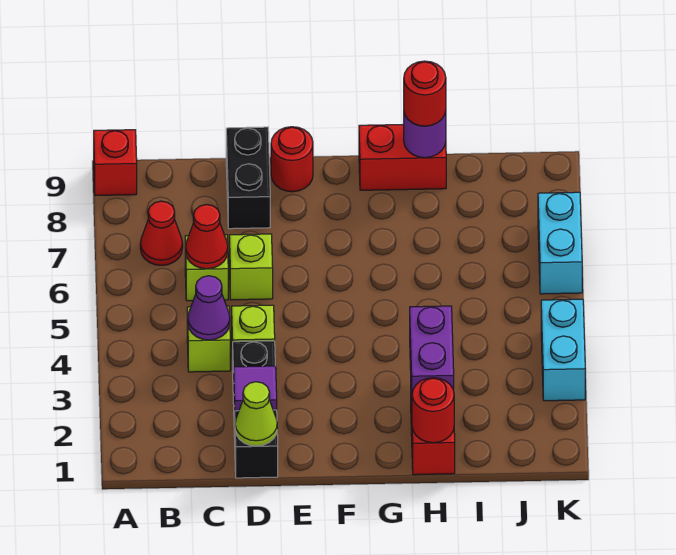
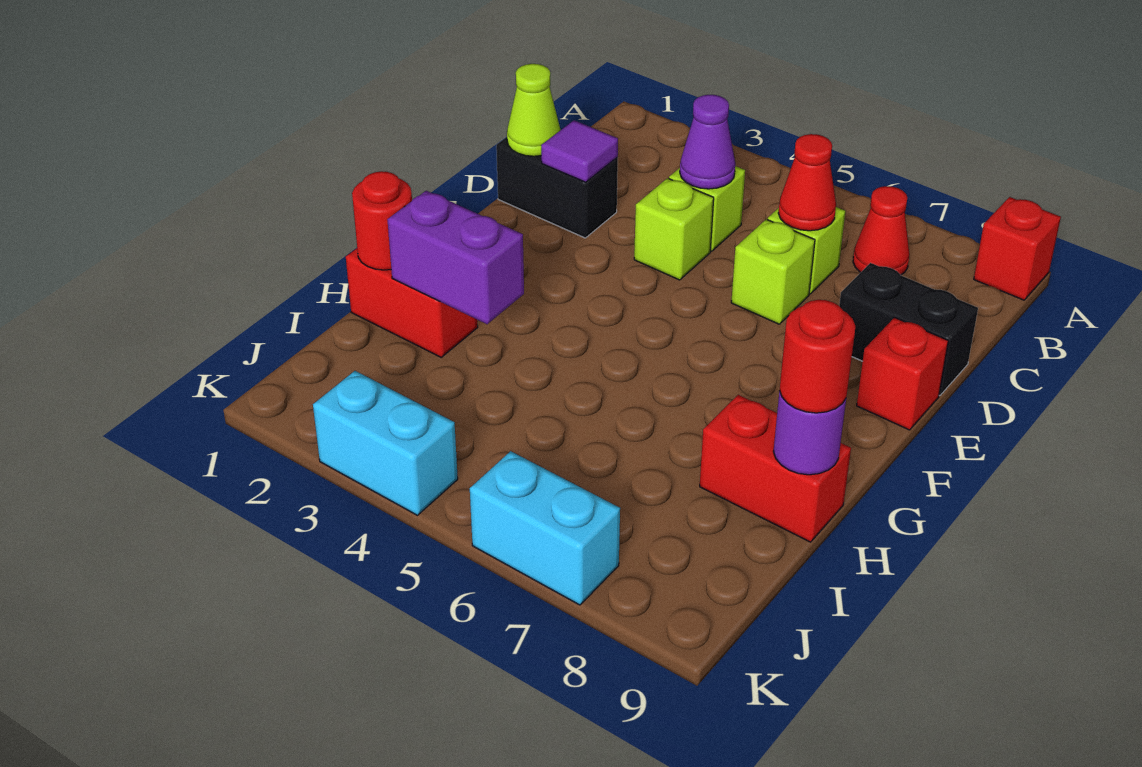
black brick D1:D3 level 1 -> black brick D1:D2 level 1
red round brick E9 level 1 -> red brick E9 level 1
red brick G9:H9 level 1 -> red brick H8:H9 level 1

